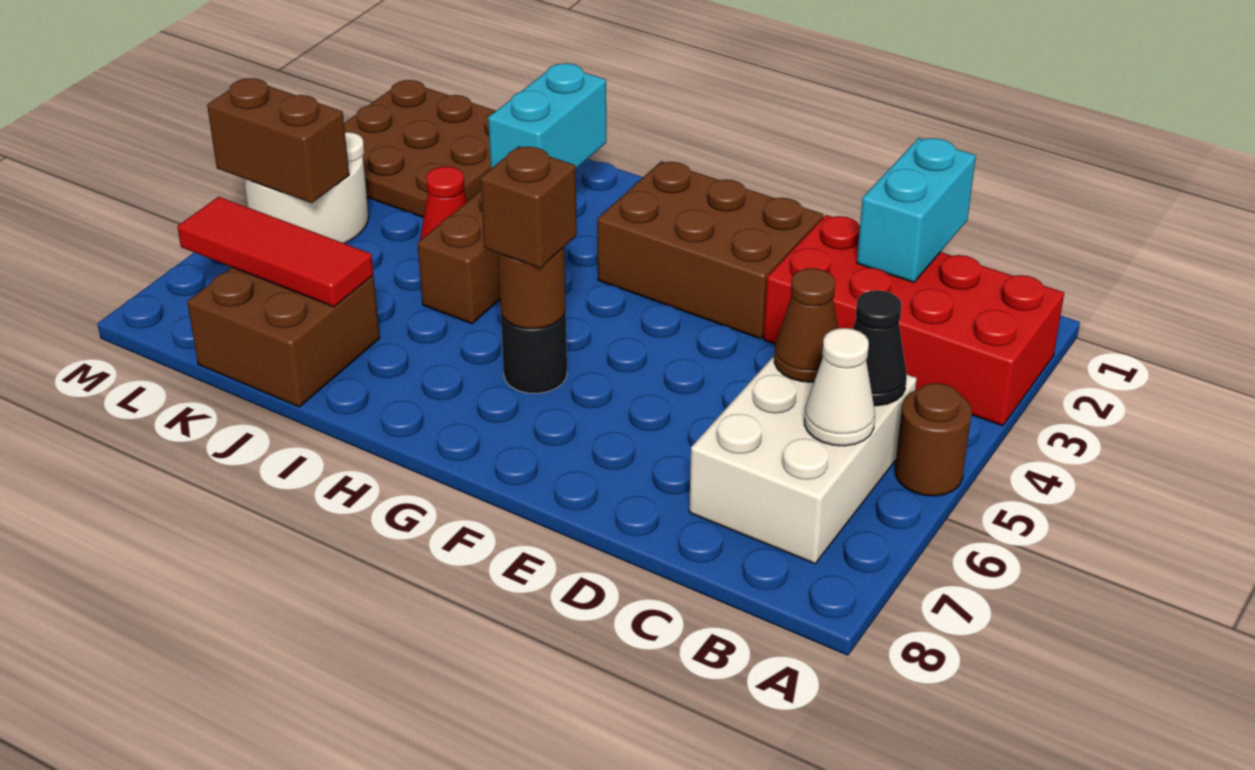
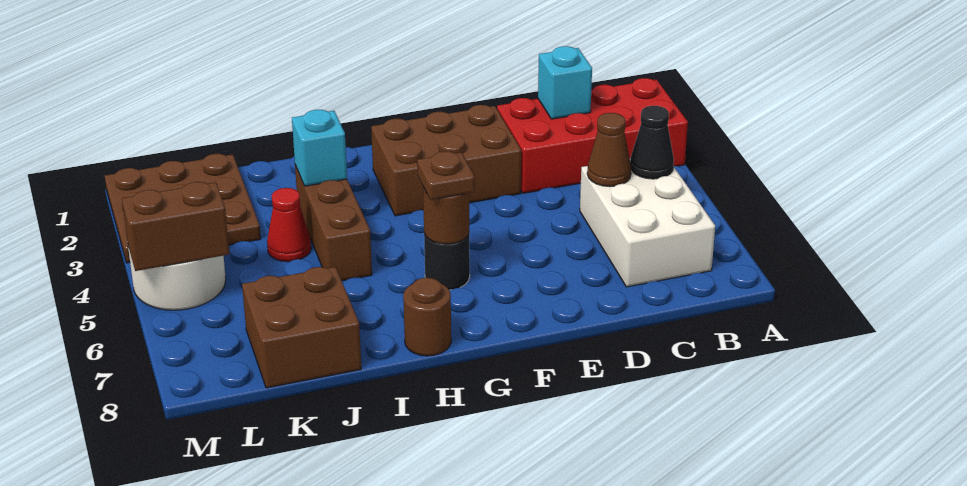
brown round brick A5 level 1 -> brown round brick H8 level 1
white cone B6 level 2 -> none
cyan brick C1:C2 level 2 -> cyan brick C2 level 2
brown brick G6 level 3 -> brown plate G6 level 3
cyan brick I2:I3 level 2 -> cyan brick I3 level 2
red tile J7:L7 level 2 -> none

